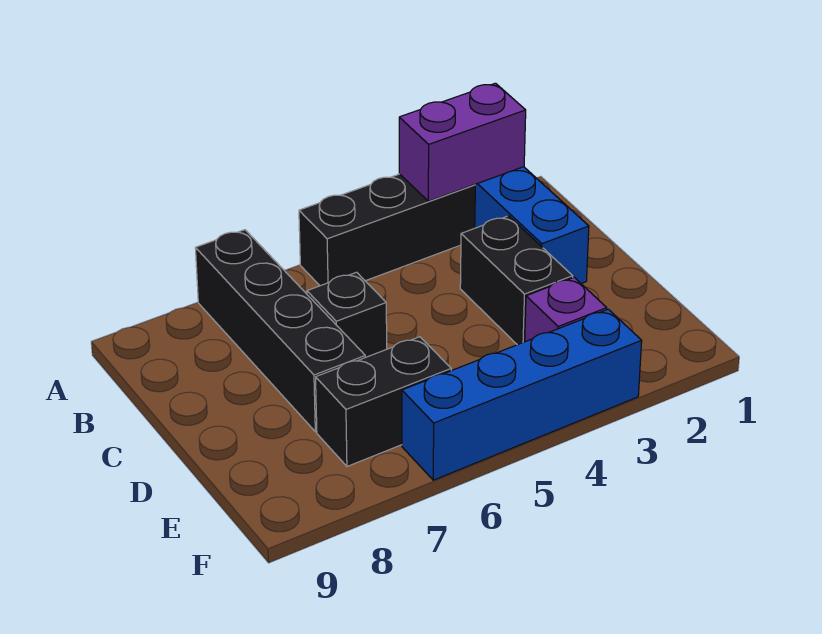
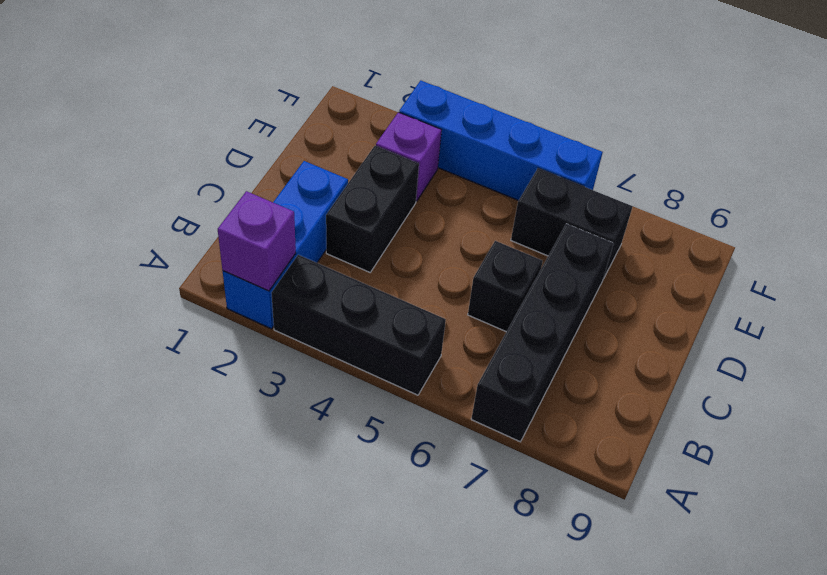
purple brick A2:A3 level 2 -> purple brick A2 level 2

